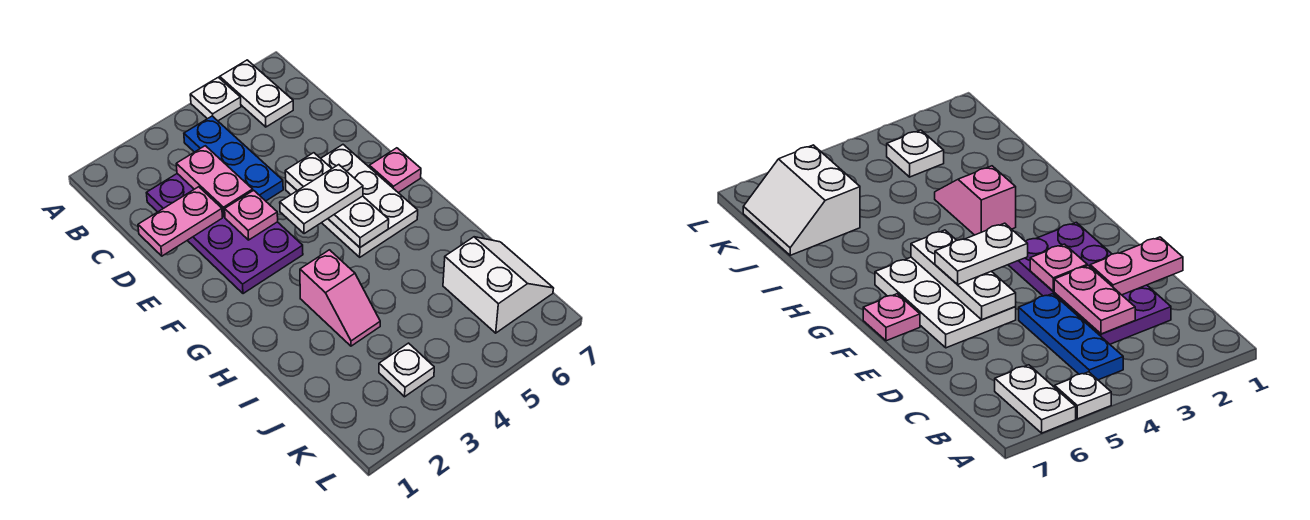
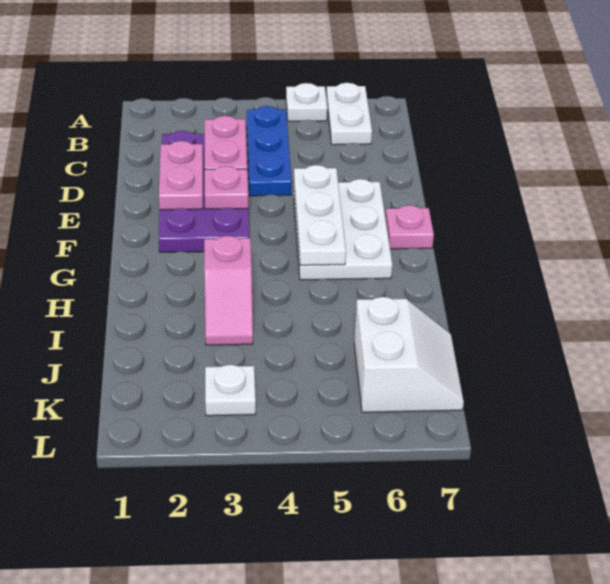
pink plate D1:D2 level 2 -> pink plate D2:E2 level 2
white plate F4:F5 level 3 -> none

